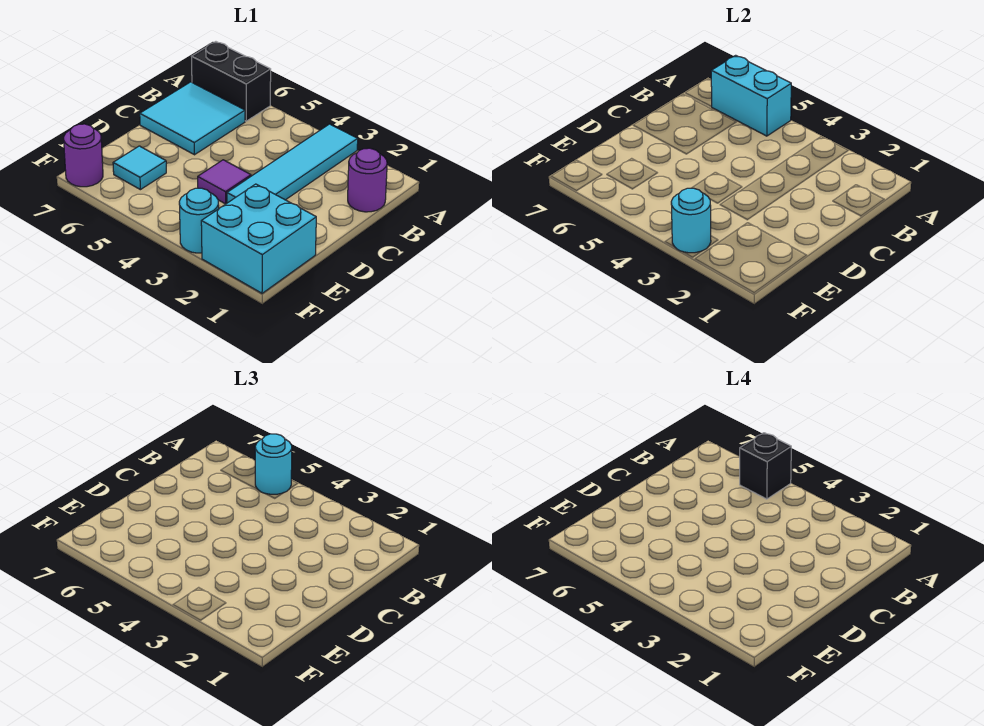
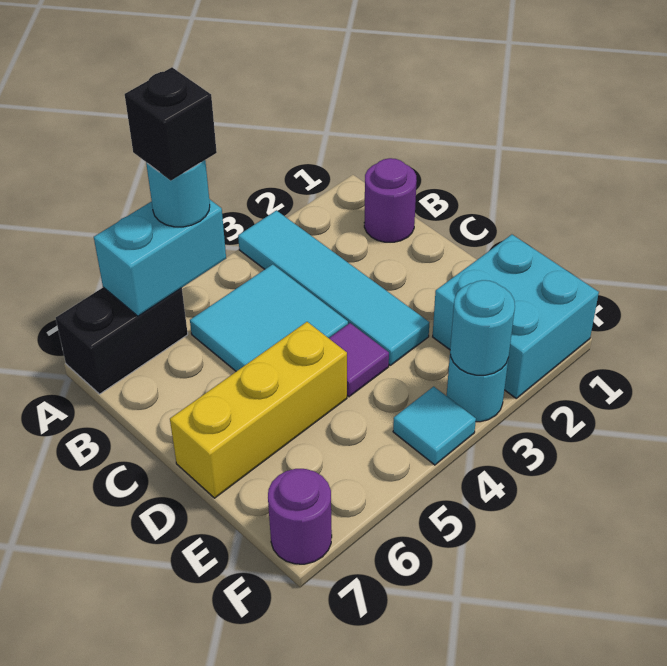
cyan tile B6:C7 level 1 -> cyan tile B4:C5 level 1
none -> yellow brick D5:D7 level 1
cyan tile E6 level 1 -> cyan tile F4 level 1

